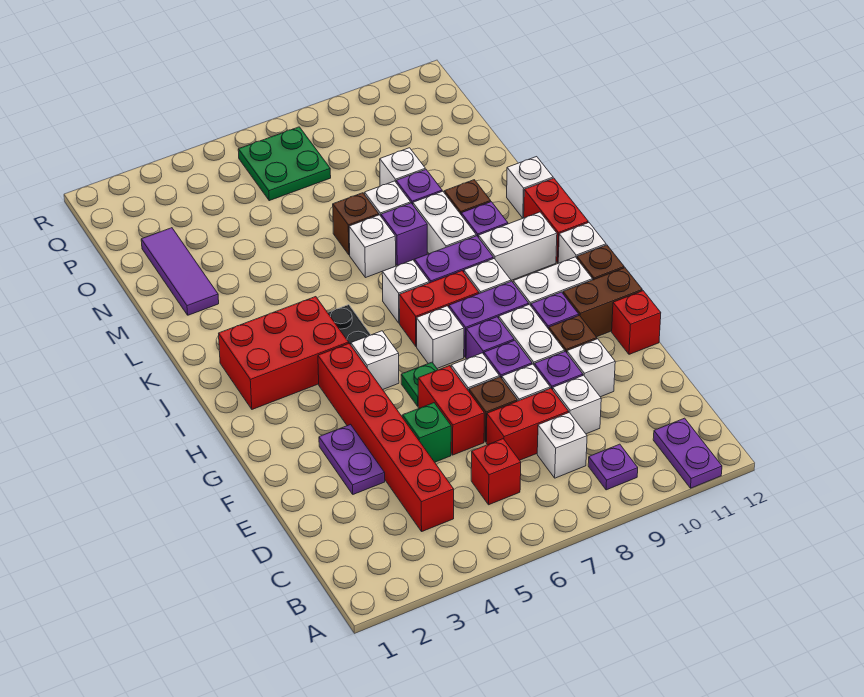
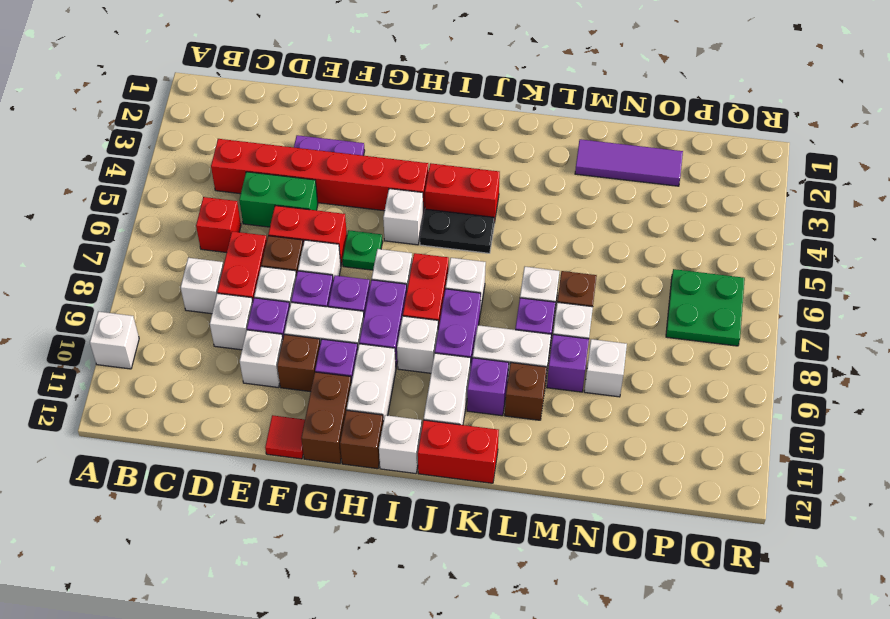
purple plate A11:B11 level 1 -> none
purple plate B9 level 1 -> none
green brick E5 level 1 -> green brick D5:E5 level 1
red brick F12 level 1 -> red tile F12 level 1
red brick I2:J4 level 1 -> red brick I4:J4 level 1
white brick L12 level 1 -> white brick A10 level 1

